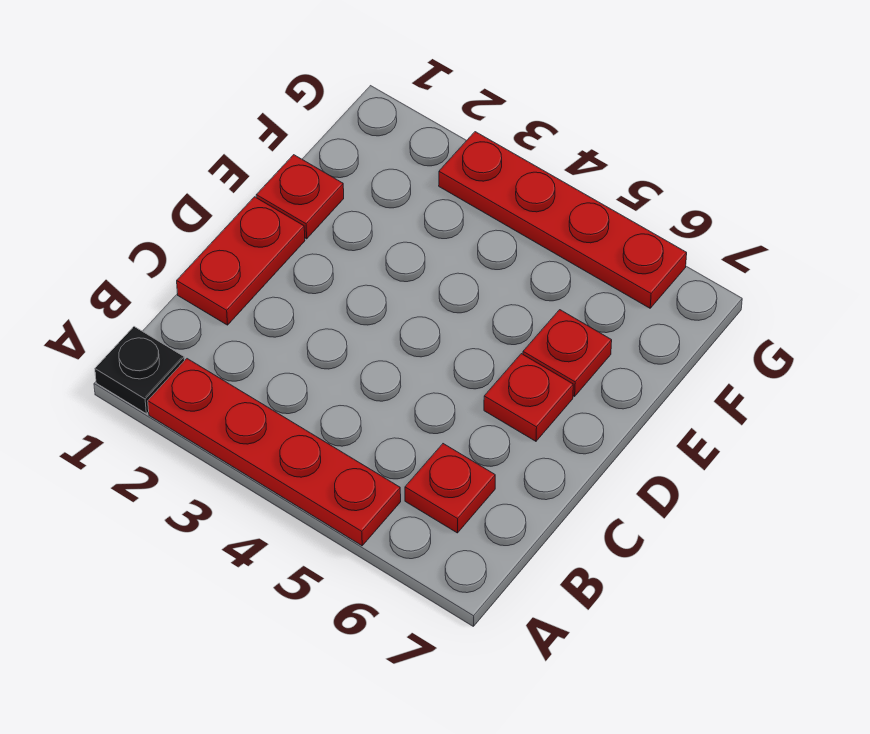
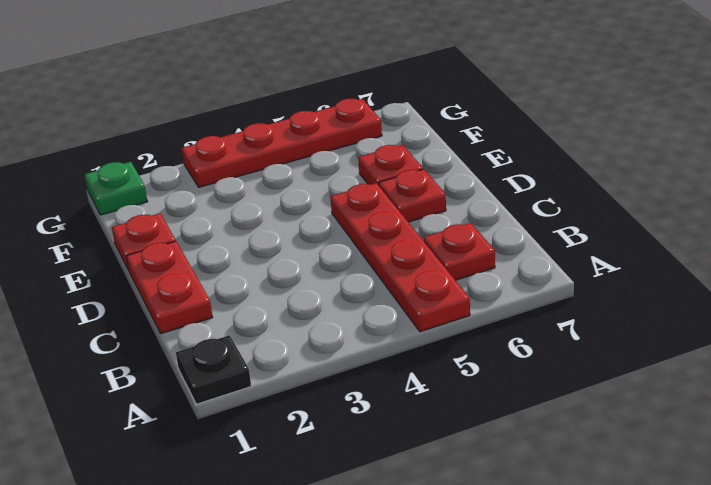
red plate A2:A5 level 1 -> red plate A5:D5 level 1
none -> green plate G1 level 1

